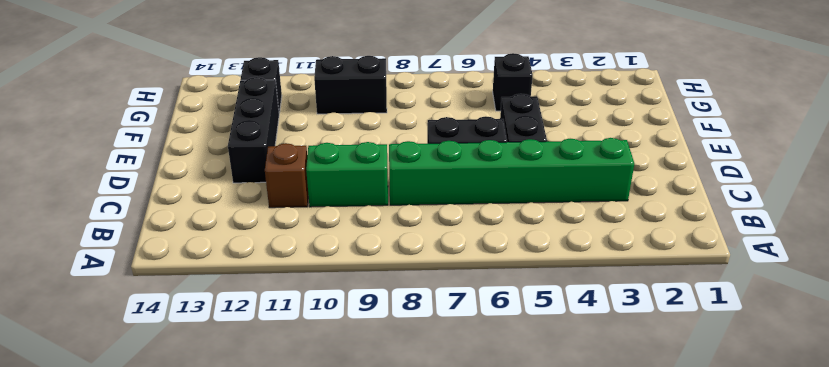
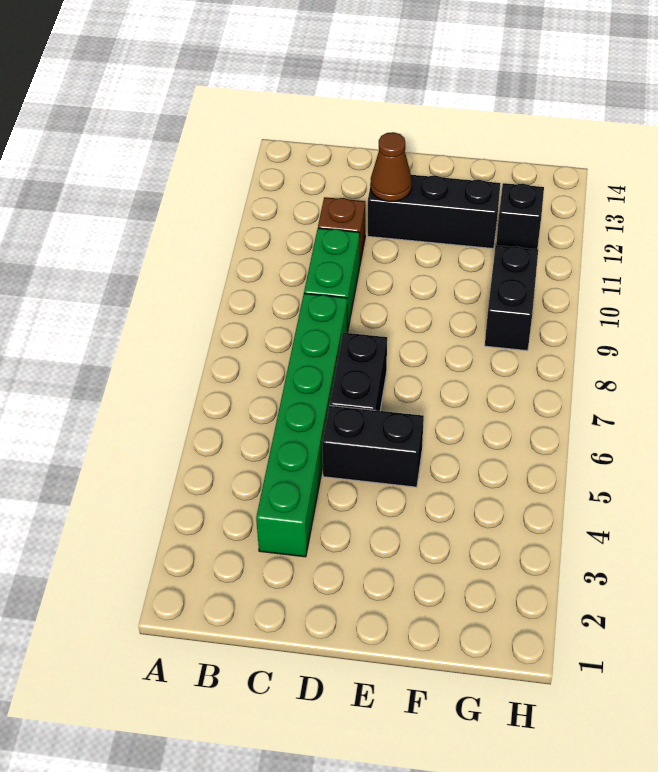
none -> brown cone D12 level 2
black brick G5 level 1 -> none

